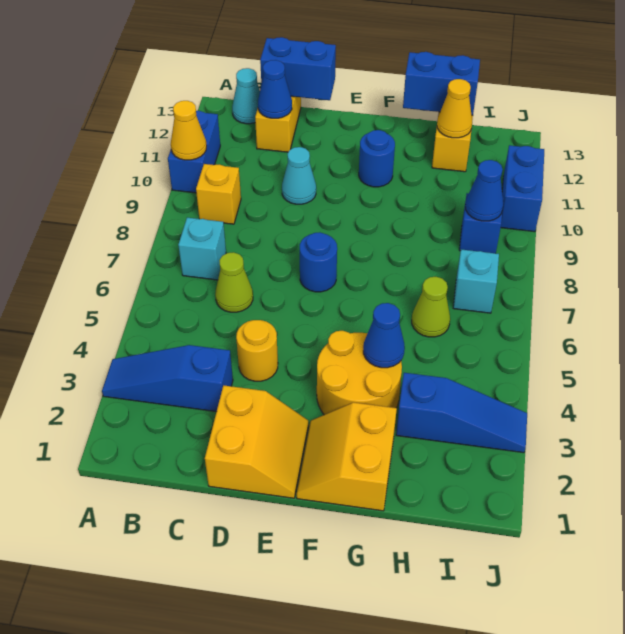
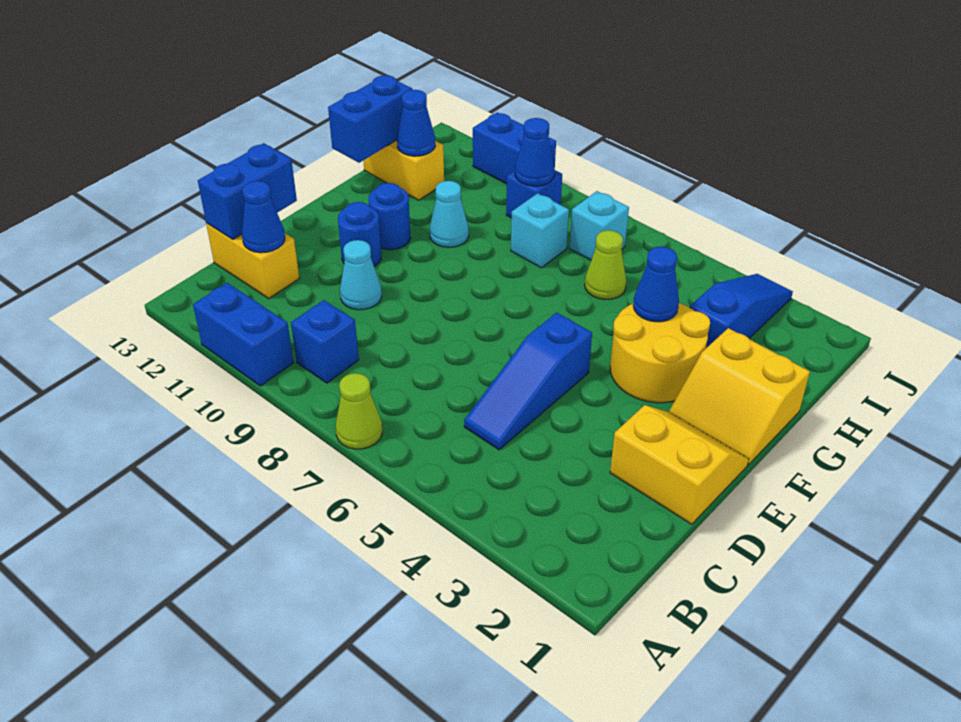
blue slope A3:C3 level 1 top C -> blue slope C5:E5 level 1 top E
yellow cone A10 level 2 -> none
cyan brick B7 level 1 -> cyan brick H8 level 1
yellow brick B9 level 1 -> blue brick B9 level 1
cyan cone B13 level 1 -> cyan cone G10 level 1
lime cone C6 level 1 -> lime cone A7 level 1
yellow round brick D4 level 1 -> none
blue round brick E7 level 1 -> blue round brick E11 level 1
yellow cone H12 level 2 -> blue cone H12 level 2

